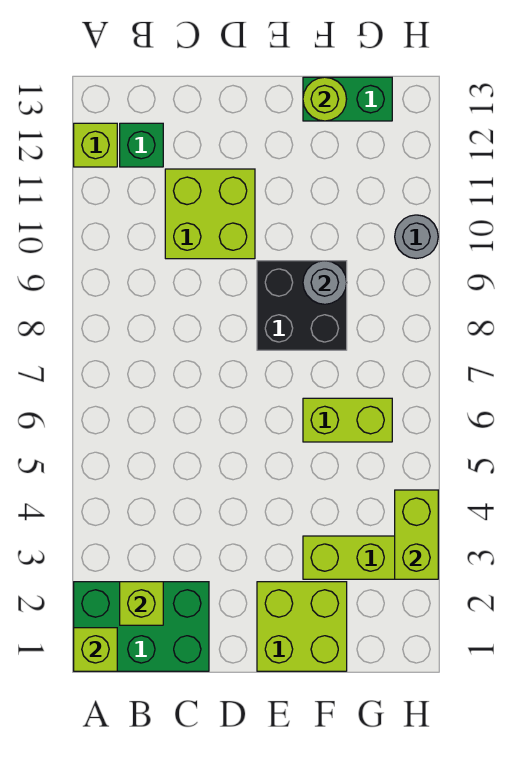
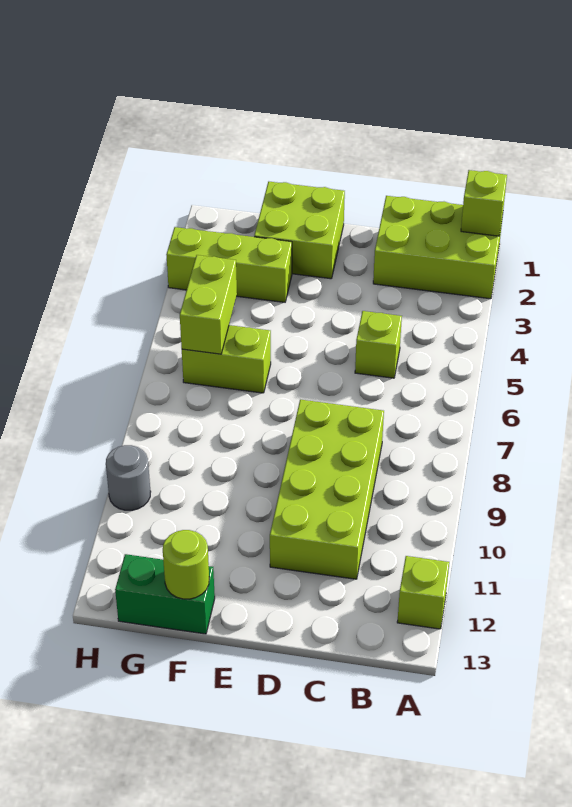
green brick A1:C2 level 1 -> lime brick A1:C2 level 1
lime brick B2 level 2 -> lime brick C5 level 1
green brick B12 level 1 -> none
lime brick C10:D11 level 1 -> lime brick C8:D11 level 1
black brick E8:F9 level 1 -> none
grey round brick F9 level 2 -> none
lime brick H3:H4 level 2 -> lime brick G5:G6 level 2

